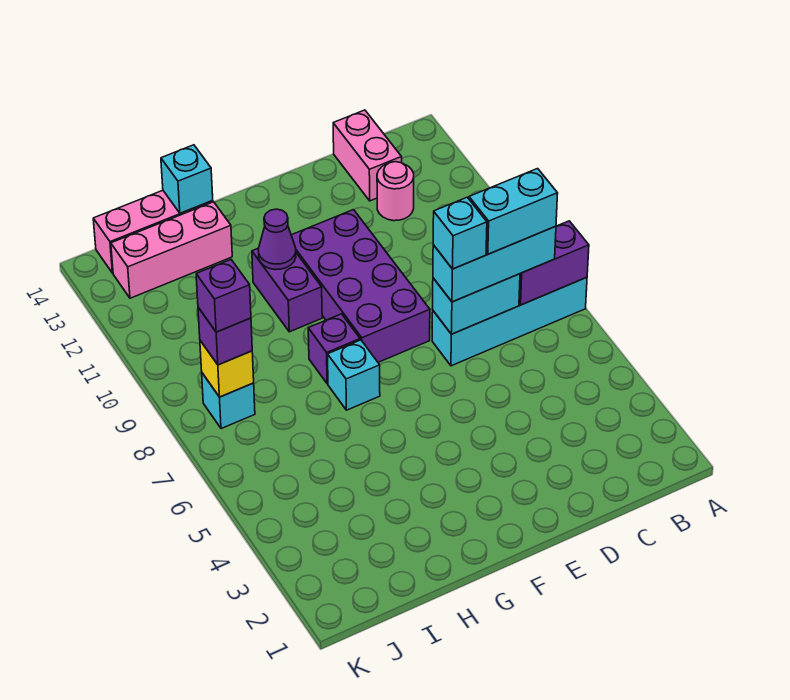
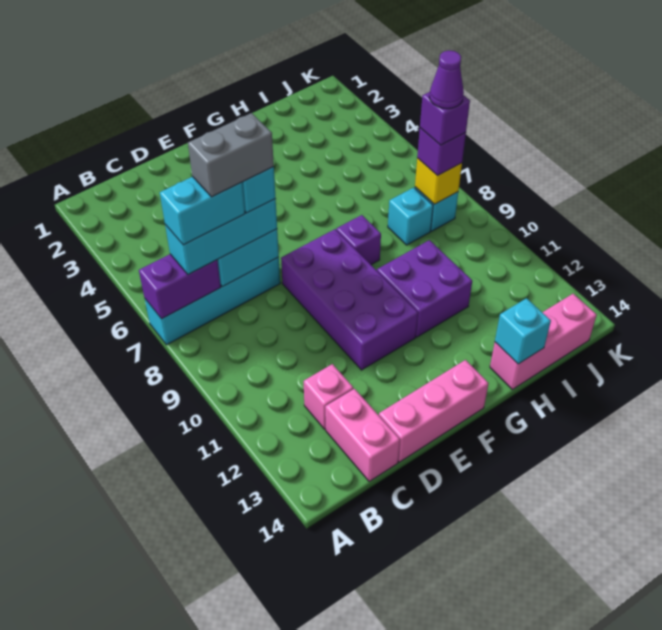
none -> grey brick C7:D7 level 5
pink round brick C12 level 1 -> pink brick C12 level 1
cyan brick G7 level 1 -> cyan brick I8 level 1
purple brick G10:G11 level 1 -> purple brick G10:H11 level 1
purple cone G11 level 2 -> purple cone J8 level 5
pink brick H13:J13 level 1 -> pink brick D14:F14 level 1

